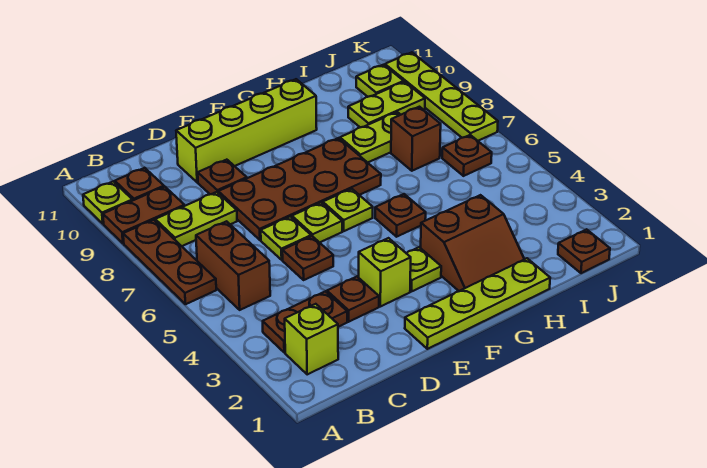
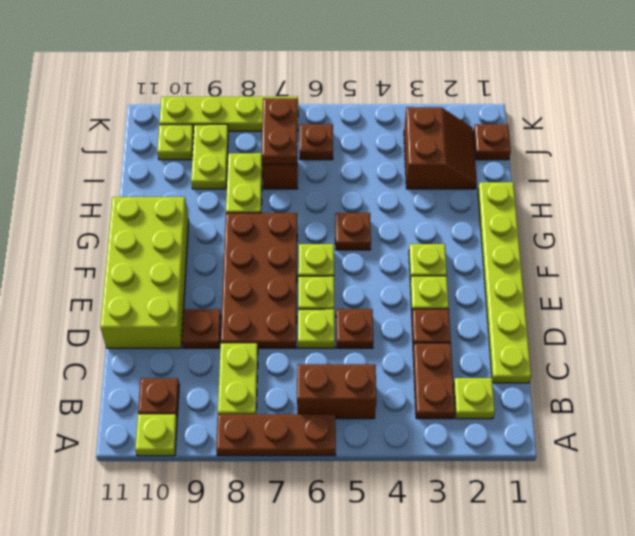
brown plate A9:B9 level 1 -> brown plate I7:J7 level 2
lime brick B2 level 1 -> lime plate B2 level 1
lime brick D10:G10 level 1 -> lime brick D10:G11 level 1
lime plate E1:H1 level 1 -> lime plate C1:H1 level 1
lime brick E3 level 1 -> lime plate E3 level 1
brown slope G2:H3 level 1 top 3 -> brown slope I2:J3 level 1 top 3

